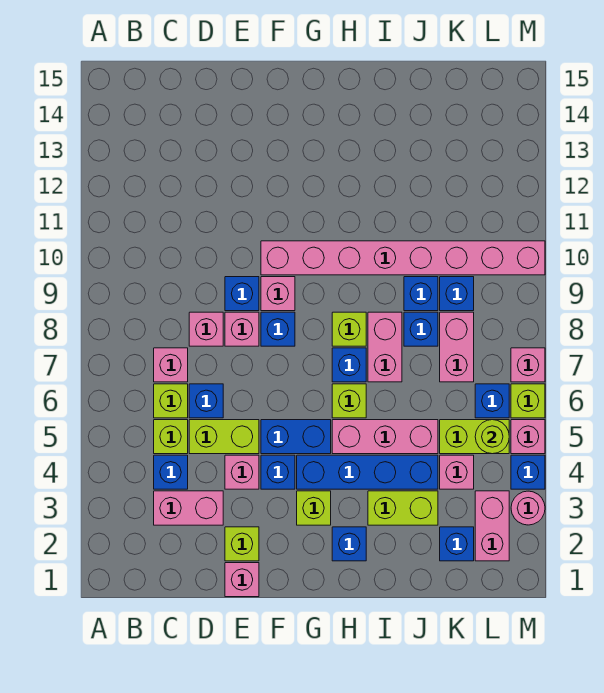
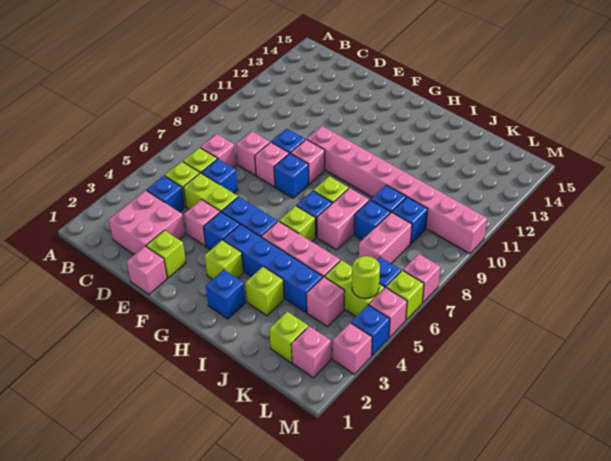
pink brick C3:D3 level 1 -> pink brick C2:D3 level 1
lime brick I3:J3 level 1 -> lime brick I3 level 1
blue brick K2 level 1 -> lime brick K2 level 1
pink brick L2:L3 level 1 -> pink brick L2 level 1
pink round brick M3 level 1 -> pink brick M3 level 1

